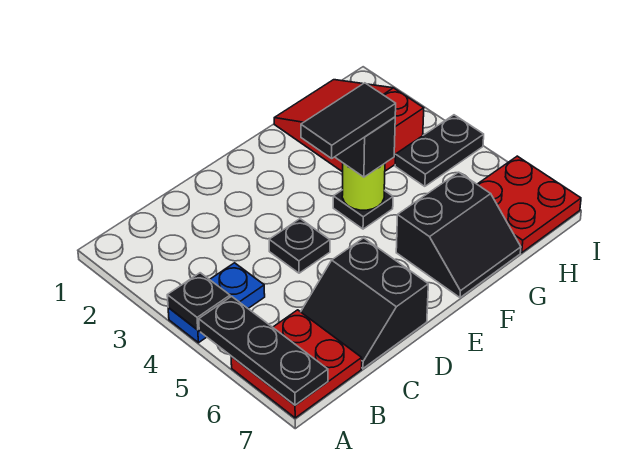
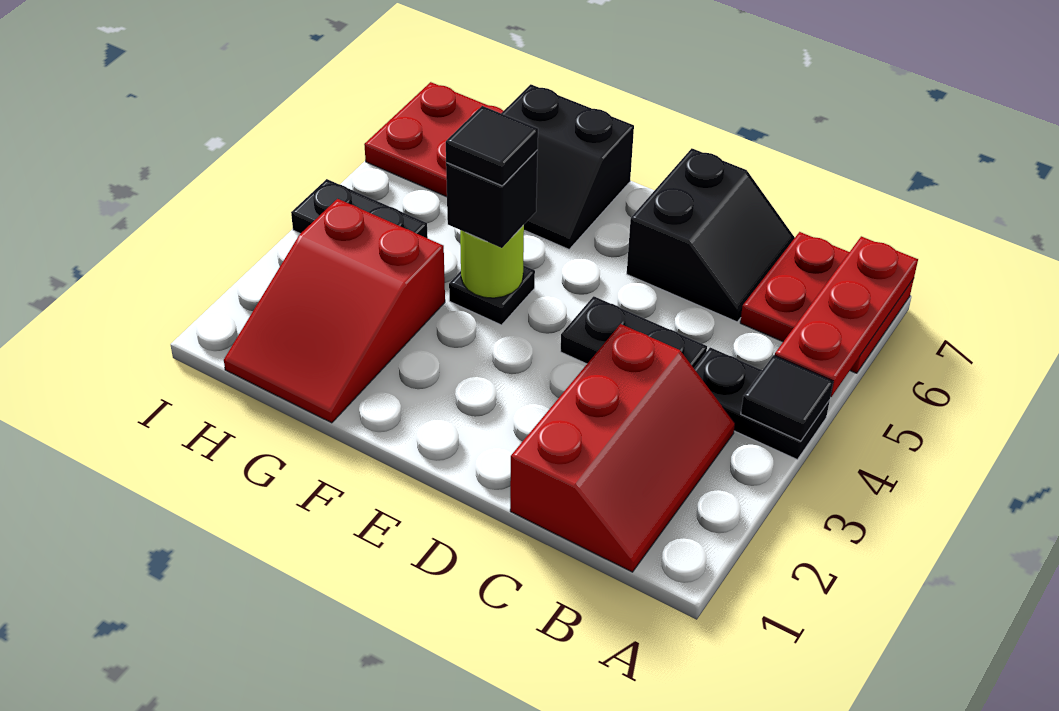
blue plate A4:B4 level 1 -> black plate A4:B4 level 1
black plate A4 level 2 -> black tile A4 level 2
black plate A5:A7 level 2 -> red plate A5:A7 level 2
none -> red slope B1:C3 level 1 top C
black plate D4 level 1 -> black plate C4:D4 level 1
black tile E4:F4 level 4 -> black tile F4 level 4
black slope F6:G7 level 1 top 6 -> black slope F6:G7 level 1 top 7

